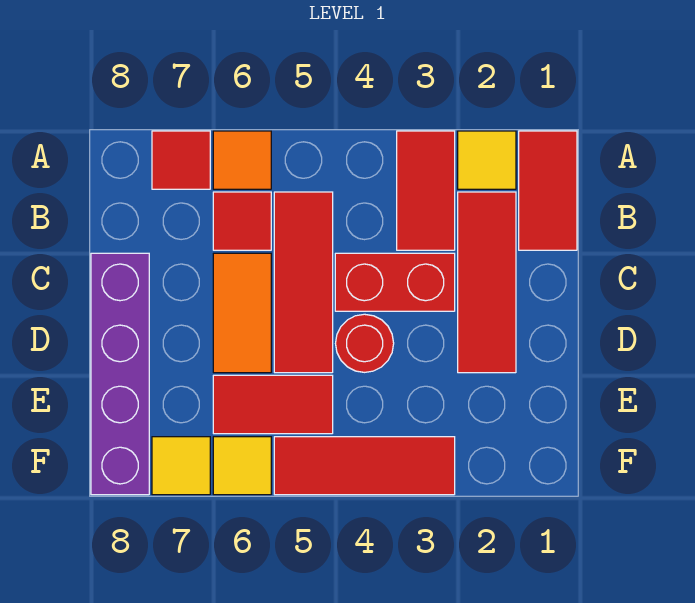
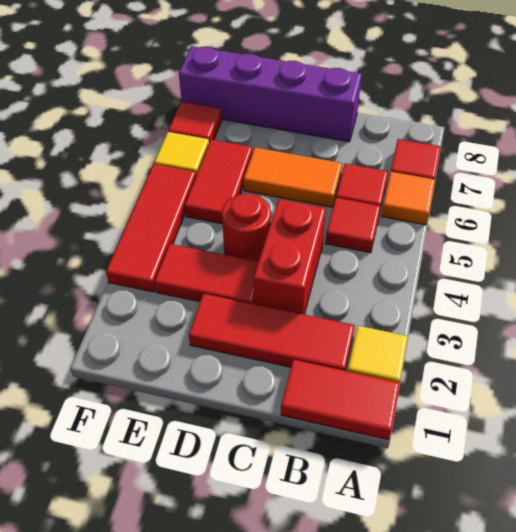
red tile A3:B3 level 1 -> red tile D3:E3 level 1
red tile B5:D5 level 1 -> red tile B5 level 1
yellow tile F7 level 1 -> red tile F7 level 1

